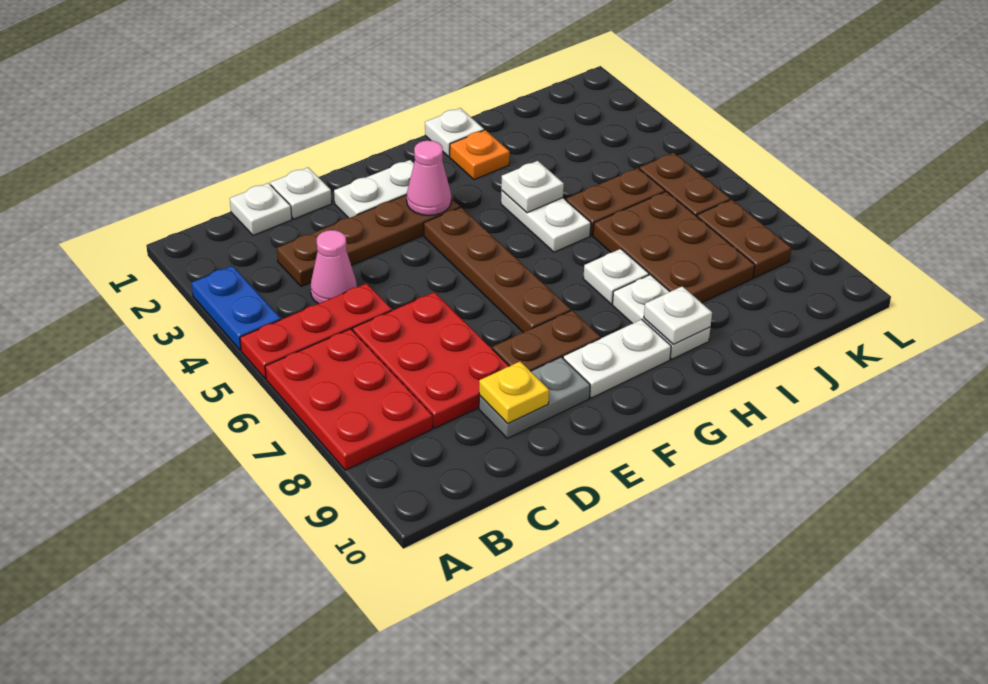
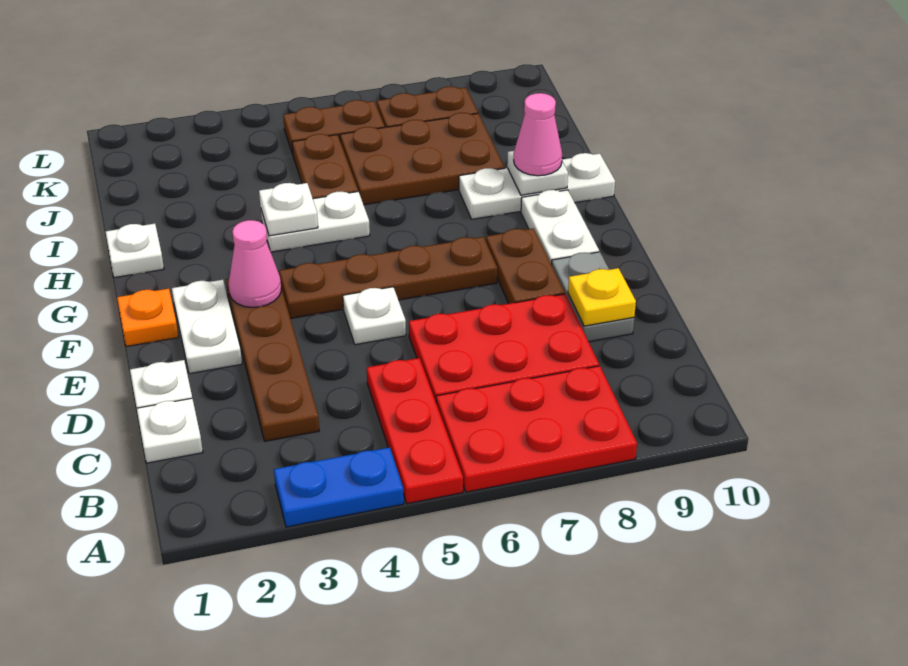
pink cone C4 level 1 -> pink cone H9 level 3
orange plate H2 level 1 -> orange plate F1 level 1
white plate H7 level 1 -> white plate E5 level 1
white plate H8:H9 level 1 -> white plate H8:H10 level 1

